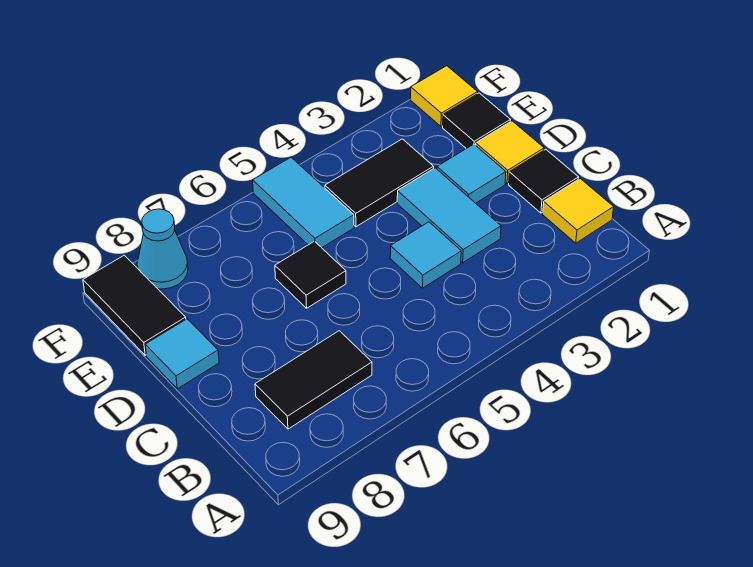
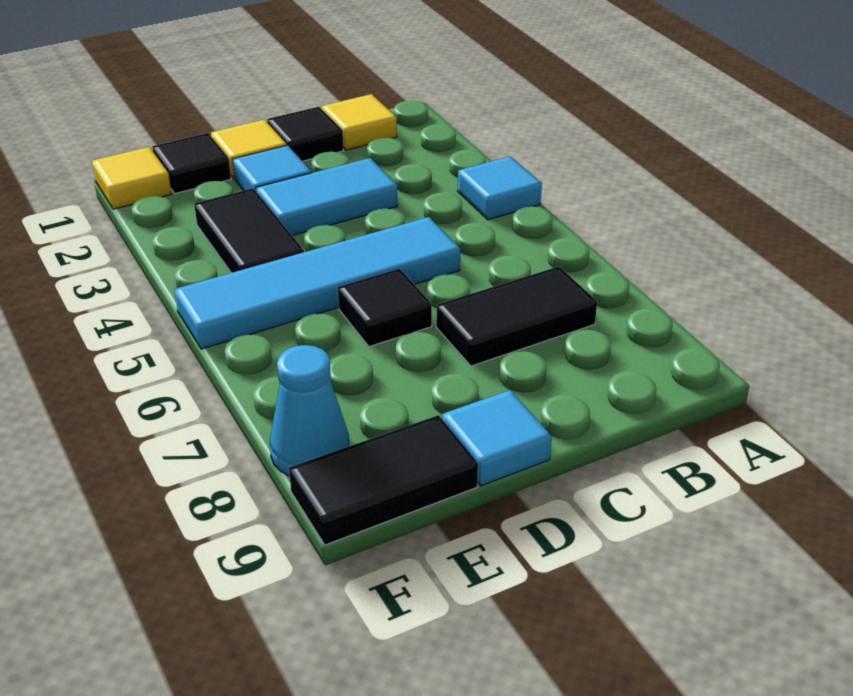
black tile B7:B8 level 1 -> black tile B7:C7 level 1
cyan tile C4 level 1 -> cyan tile A4 level 1
cyan tile E5:F5 level 1 -> cyan tile C5:F5 level 1

